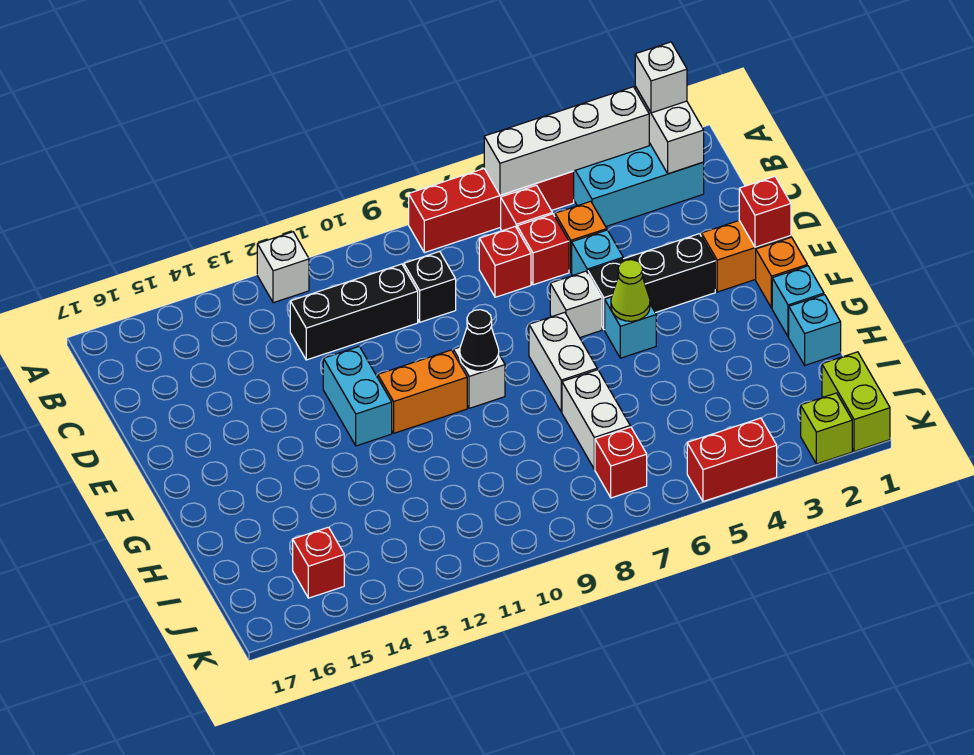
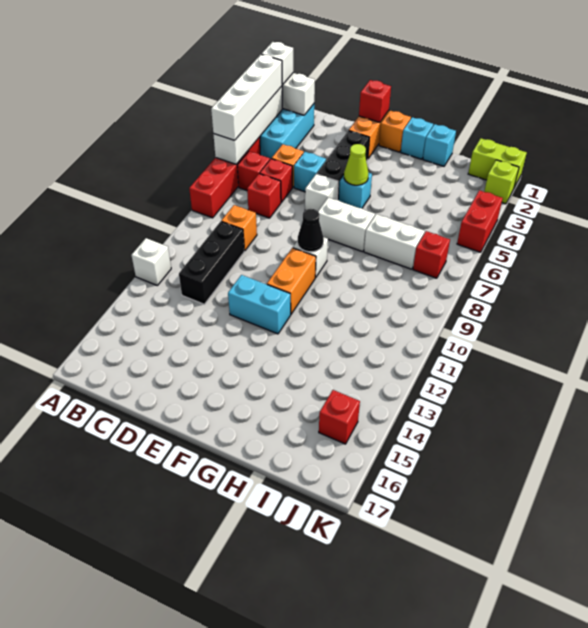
none -> white brick A3:A6 level 3
black brick C9 level 1 -> orange brick C9 level 1

